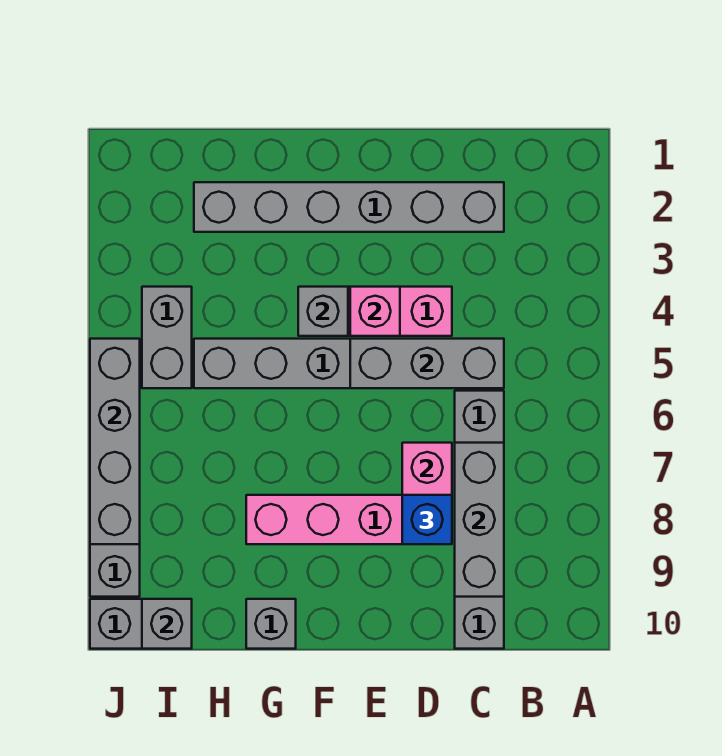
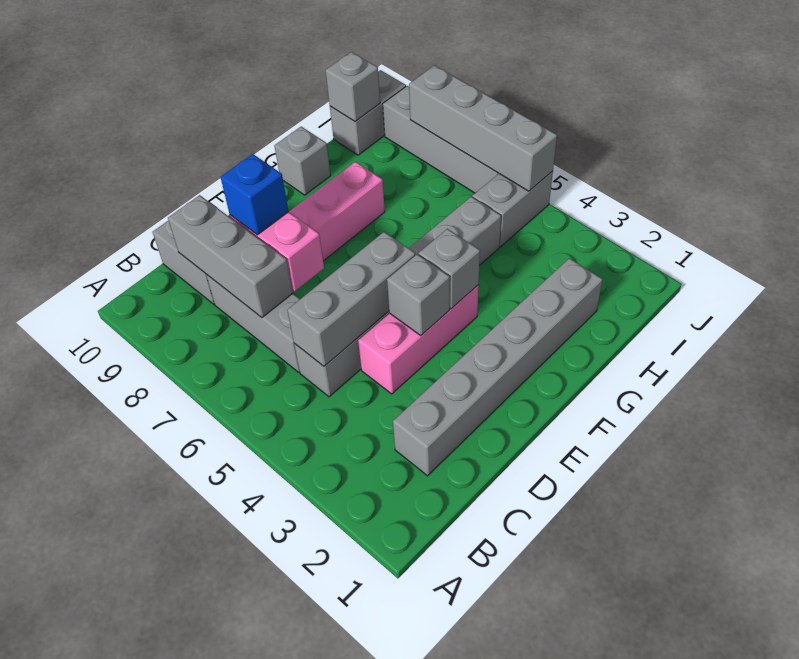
pink brick E4 level 2 -> grey brick E4 level 2
grey brick I4:I5 level 1 -> grey brick I5:J5 level 1

